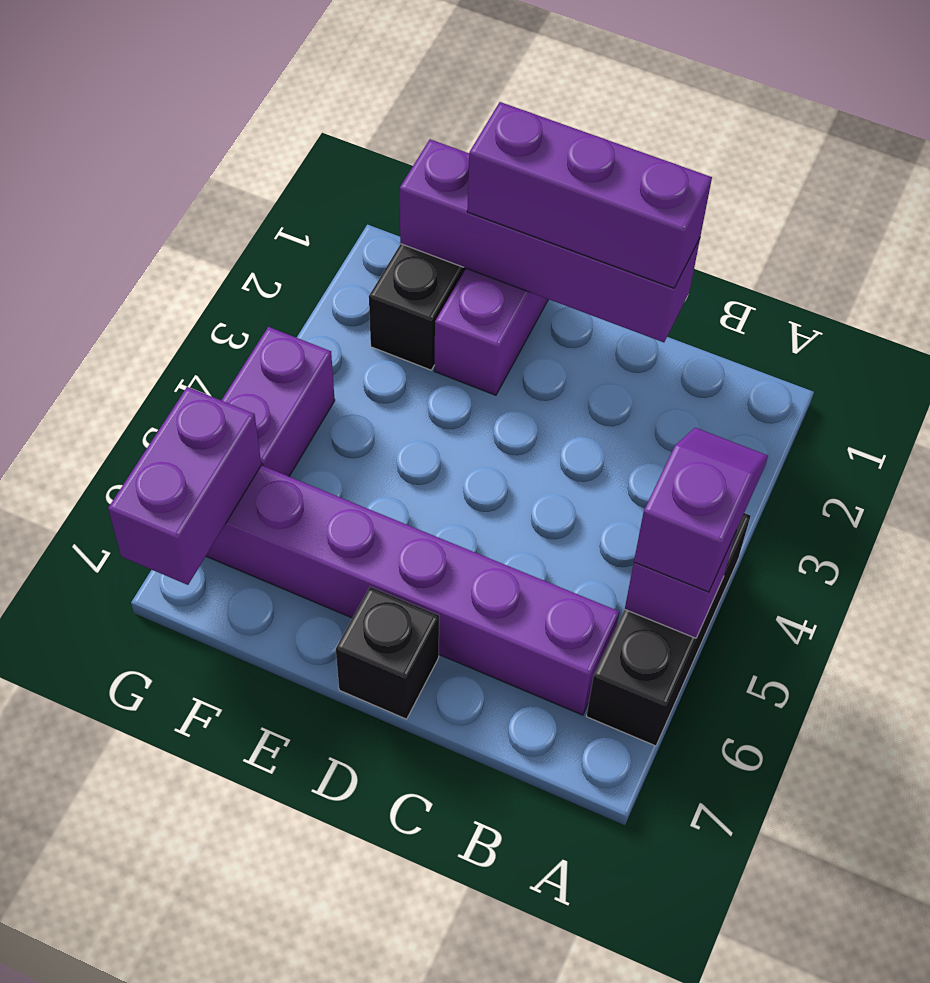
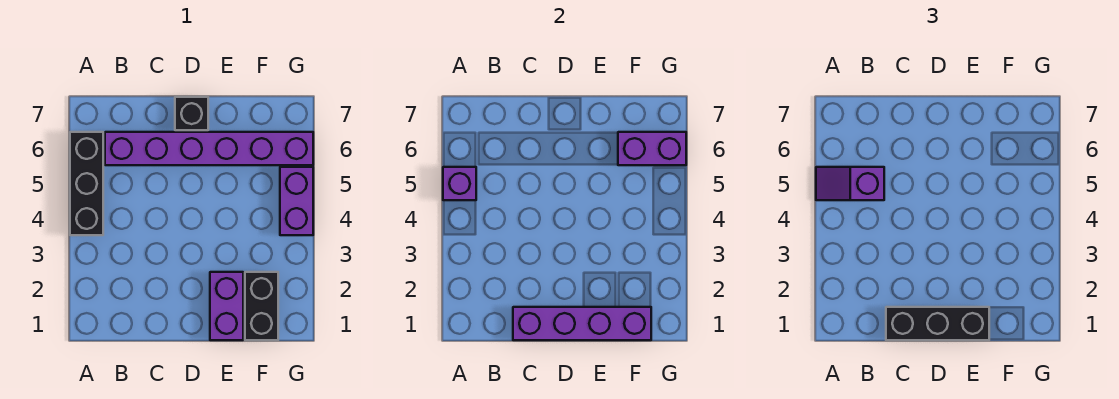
purple slope A4:A5 level 3 top 5 -> purple slope A5:B5 level 3 top B
purple brick C1:E1 level 3 -> black brick C1:E1 level 3
purple brick G6:G7 level 2 -> purple brick F6:G6 level 2

